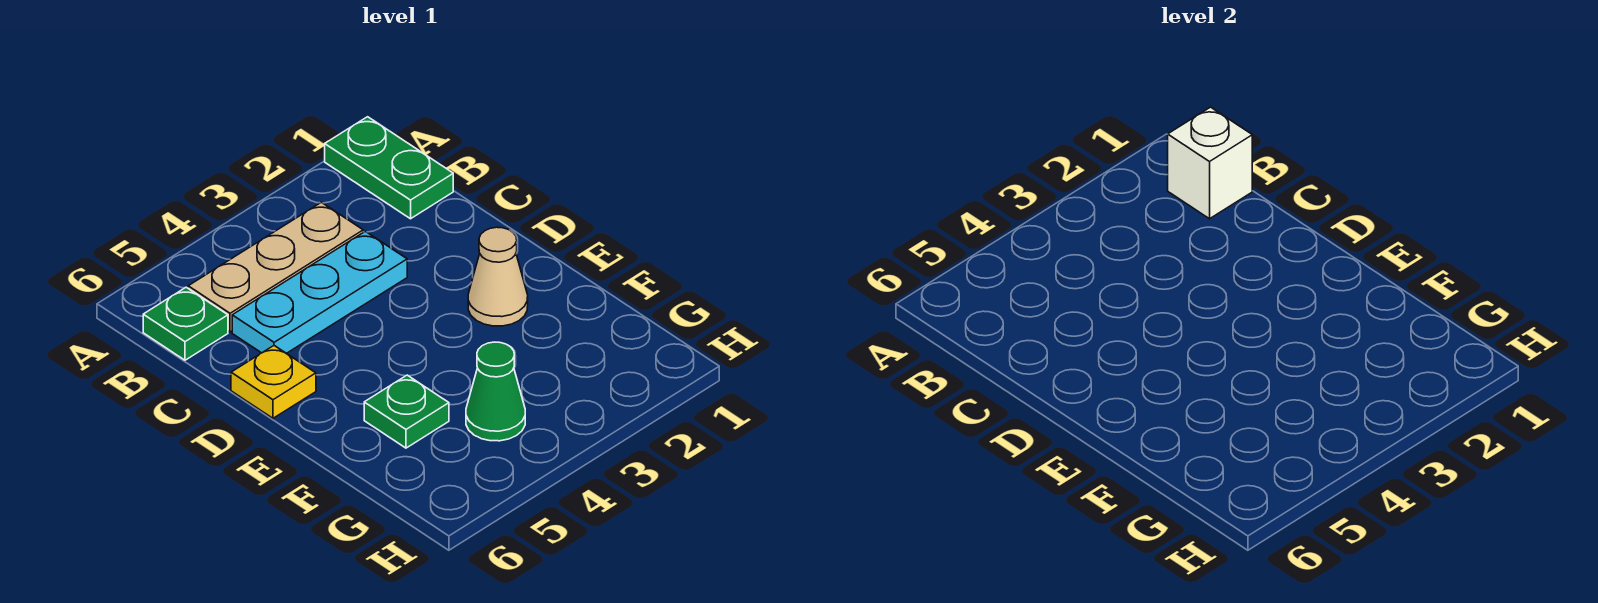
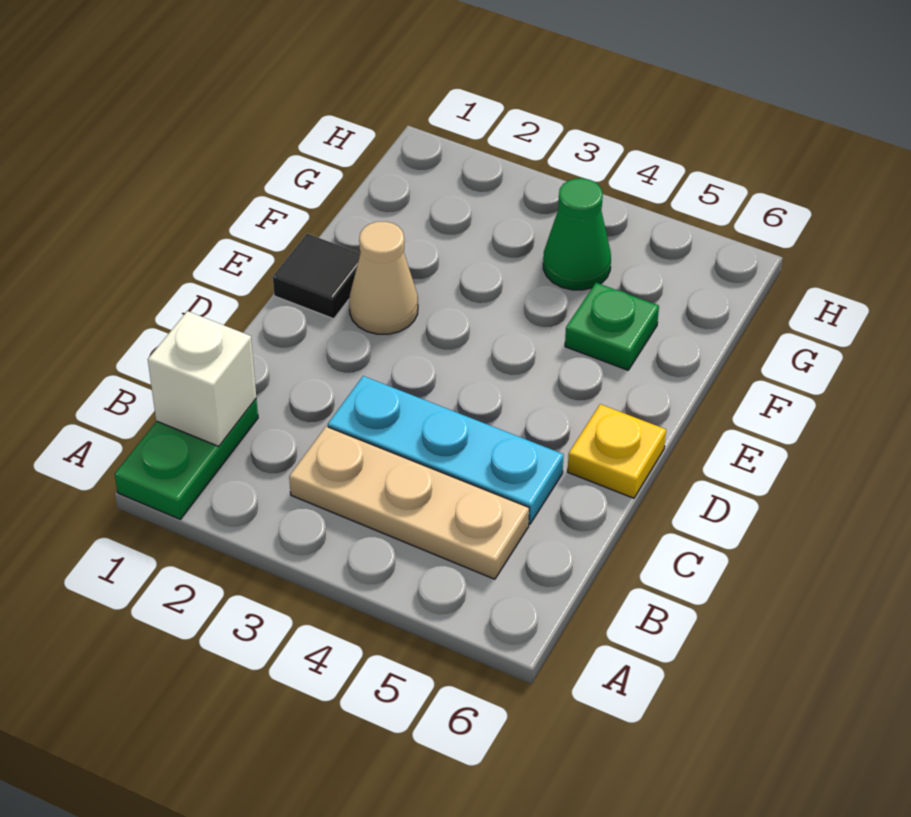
green plate B6 level 1 -> none
none -> black tile E1 level 1

